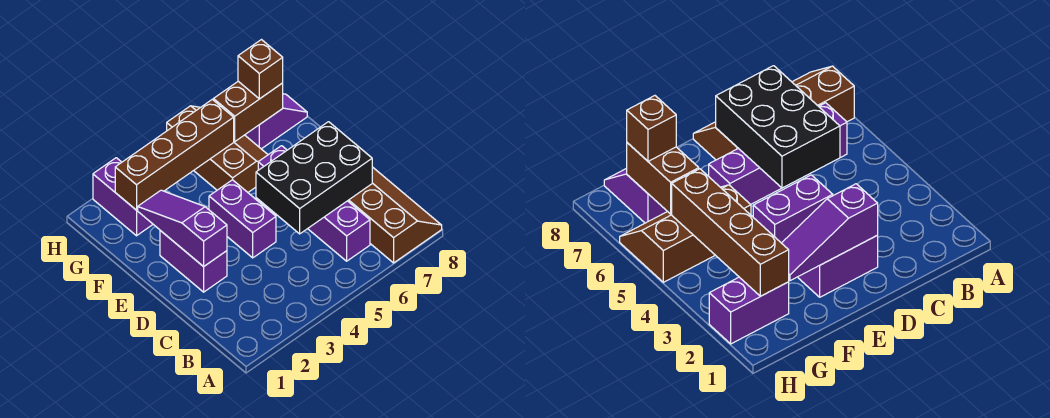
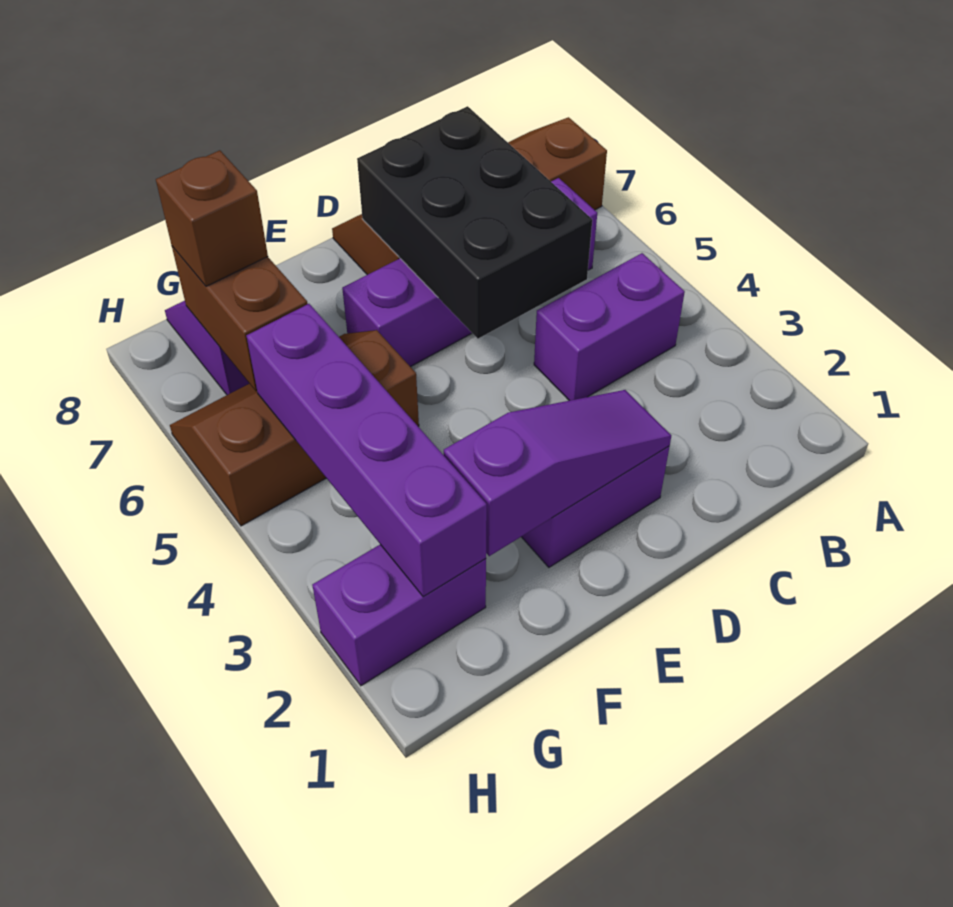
purple slope D2:F2 level 2 top D -> purple slope D2:F2 level 2 top F
purple brick D4:E4 level 1 -> purple brick B4:C4 level 1
brown brick G2:G5 level 2 -> purple brick G2:G5 level 2

